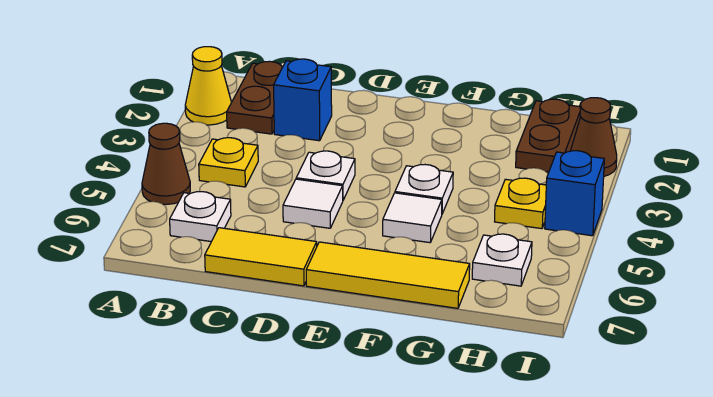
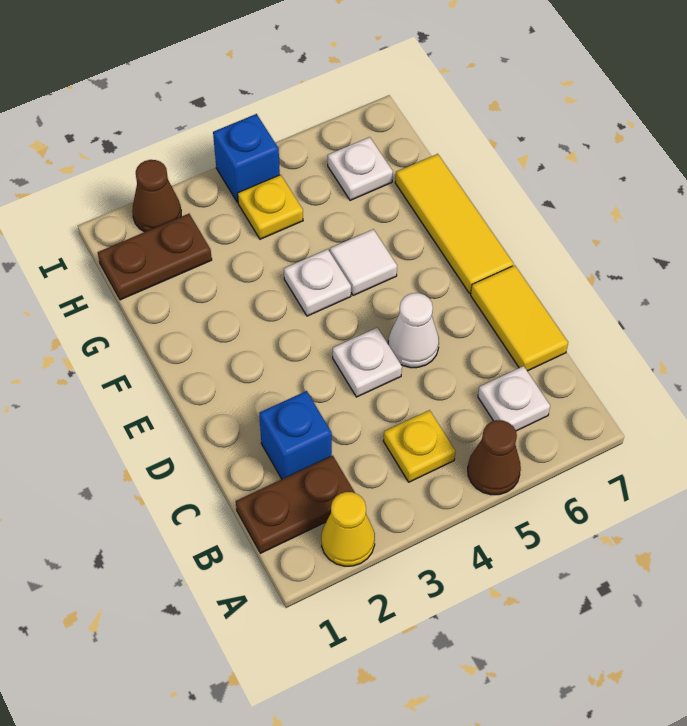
white tile D5 level 1 -> white cone D5 level 1

